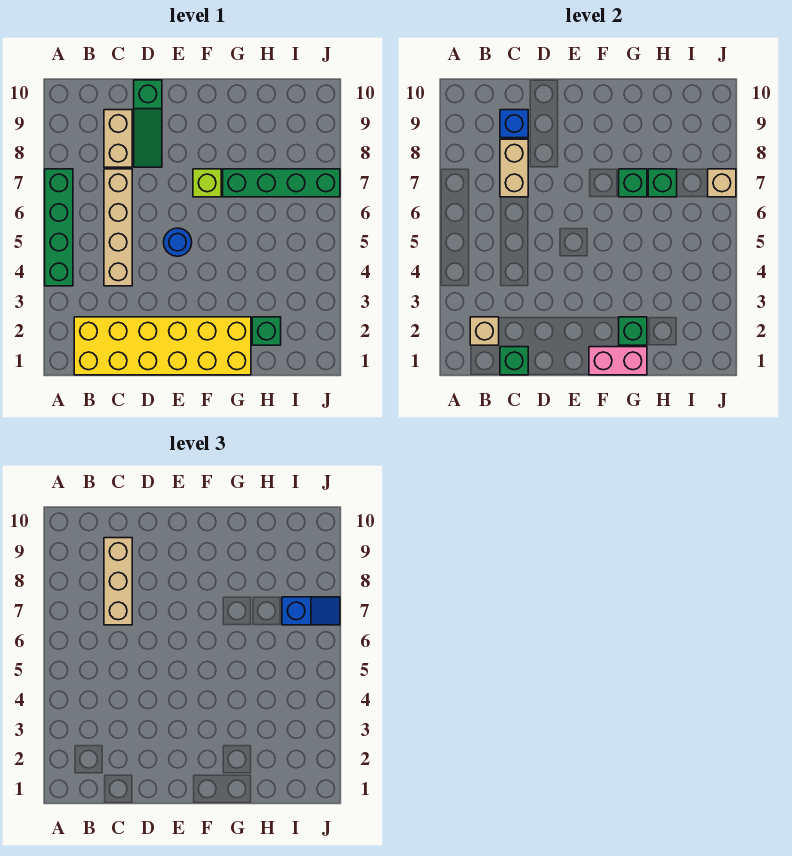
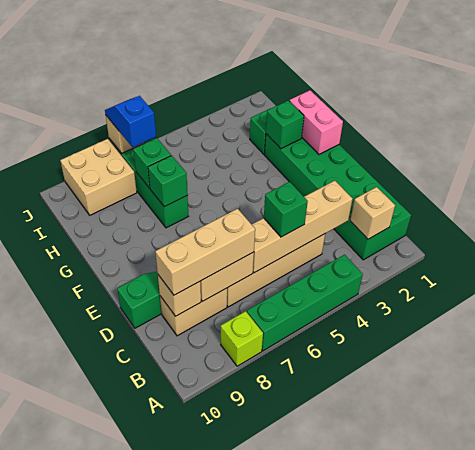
yellow brick B1:G2 level 1 -> green brick B1:G2 level 1
green brick C1 level 2 -> green brick C5 level 3
none -> tan brick C3:C6 level 2
blue brick C9 level 2 -> tan brick C9 level 2
blue round brick E5 level 1 -> none
lime brick F7 level 1 -> lime brick A8 level 1
none -> tan brick I8:J9 level 1

